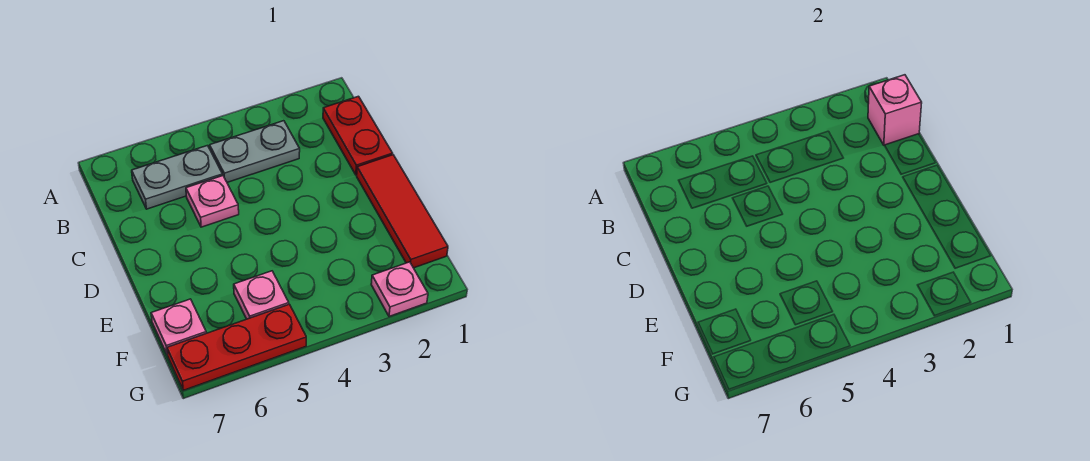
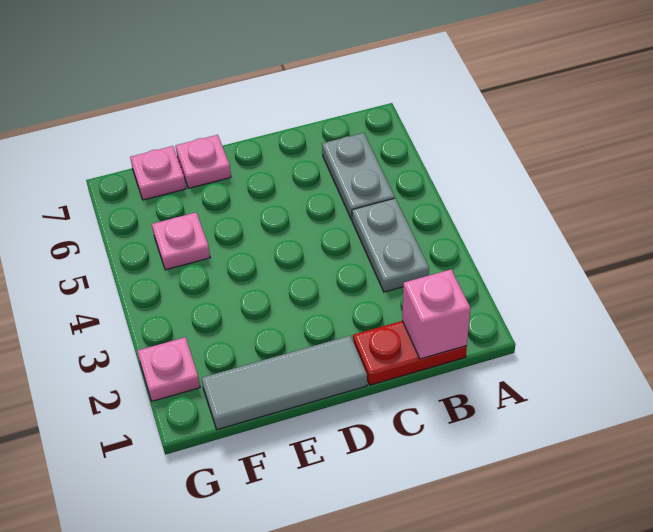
pink plate C5 level 1 -> pink plate E7 level 1
red tile D1:F1 level 1 -> grey tile D1:F1 level 1
red plate G5:G7 level 1 -> none

